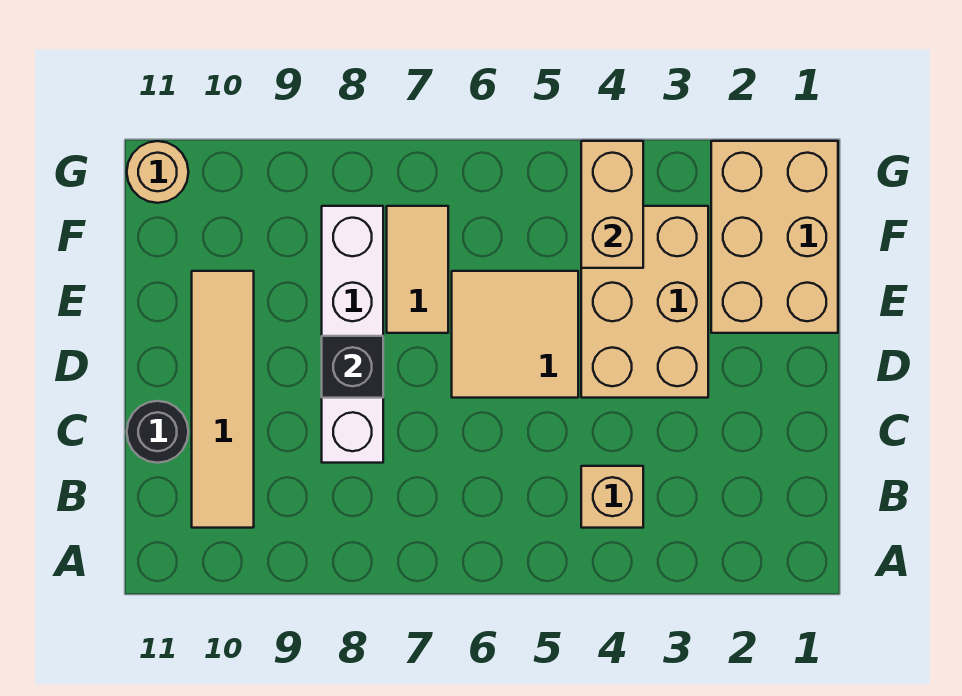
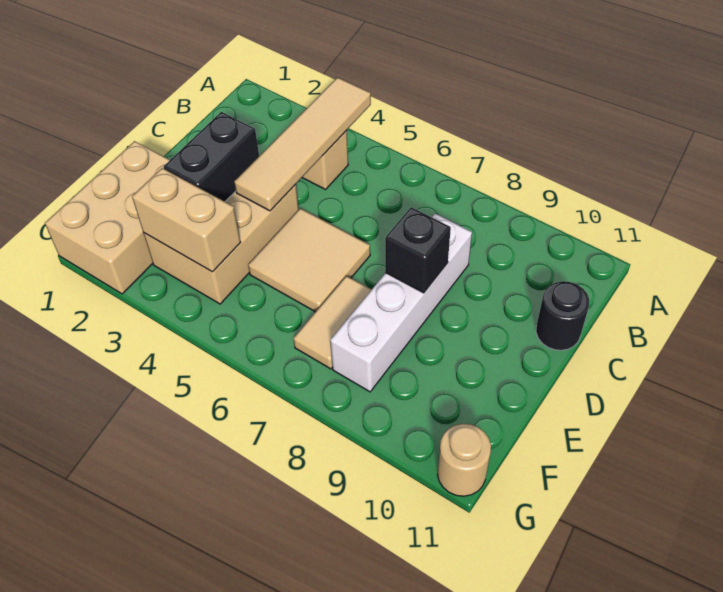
tan tile B10:E10 level 1 -> tan tile A4:D4 level 2
none -> black brick D3:E3 level 2
tan brick F4:G4 level 2 -> tan brick F3:F4 level 2

